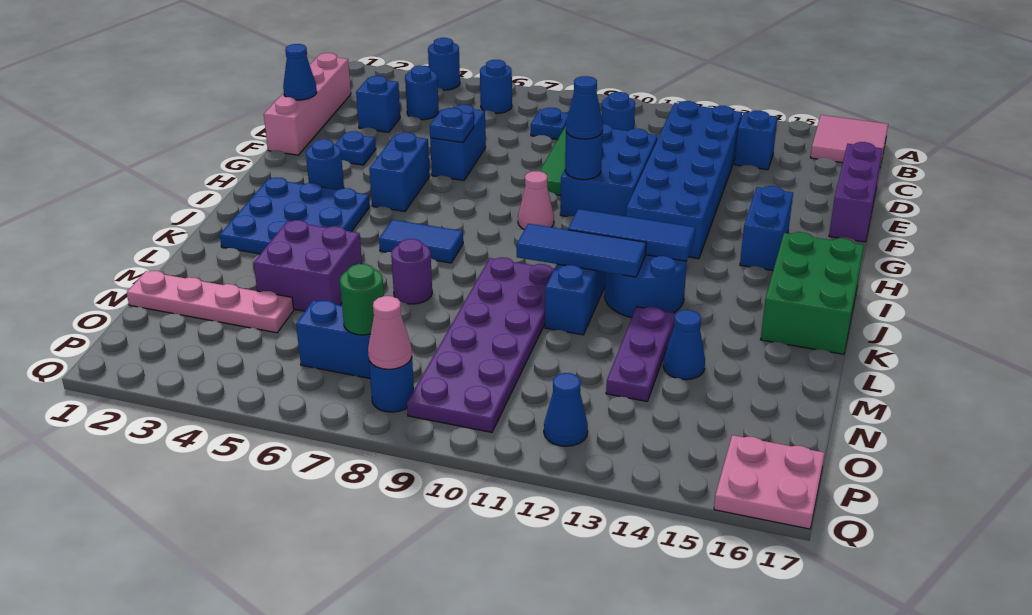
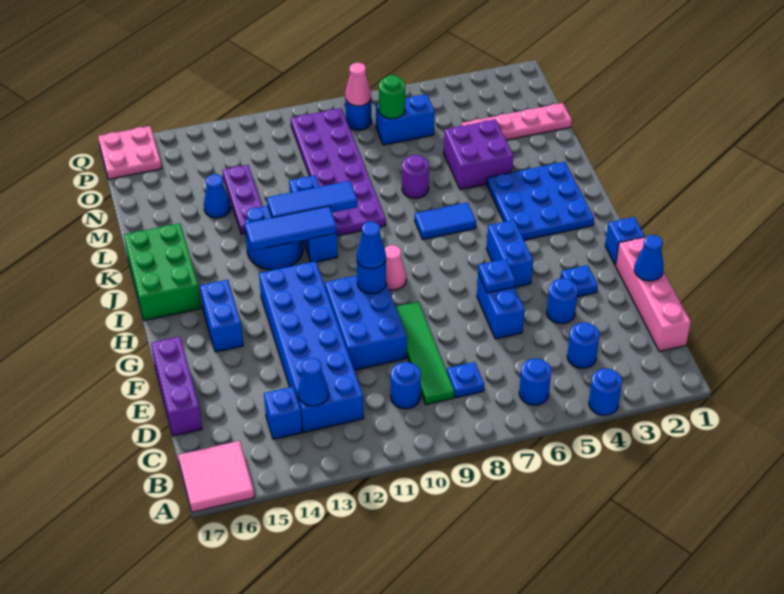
blue brick D3 level 1 -> blue brick G1 level 1
blue round brick H3 level 1 -> blue round brick E4 level 1
blue cone P12 level 1 -> blue cone C13 level 2

